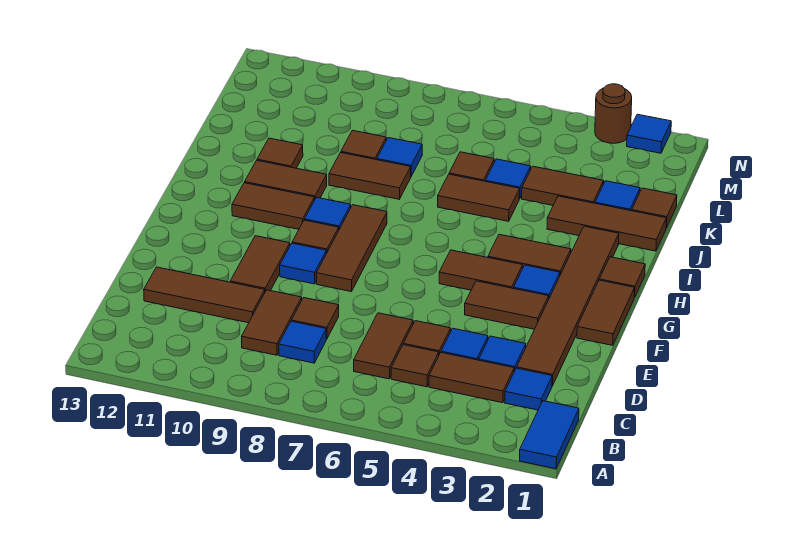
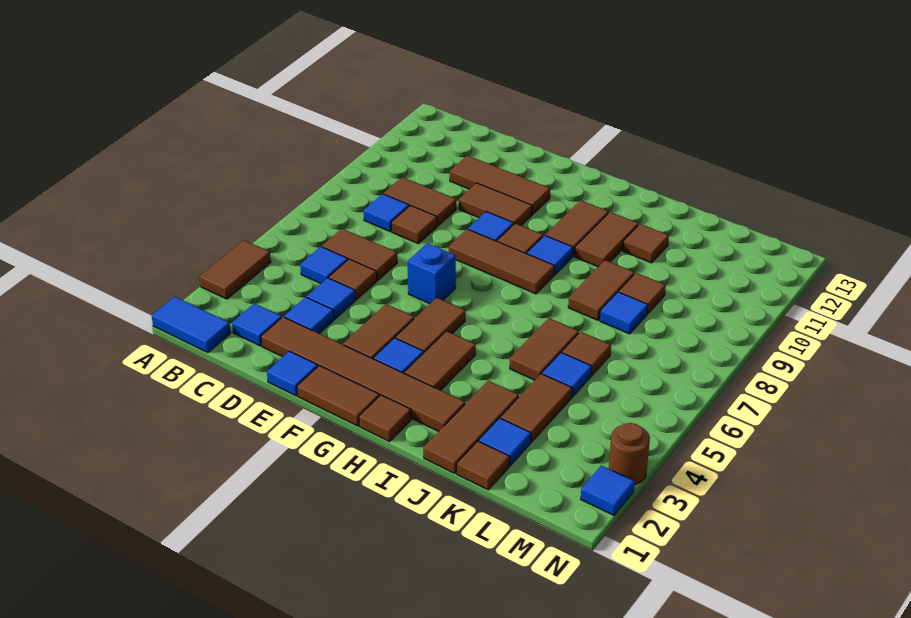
brown tile C3:C4 level 1 -> brown tile A3:A4 level 1
brown tile C5 level 1 -> blue tile C5 level 1
brown tile D10:D12 level 1 -> brown tile D11:F11 level 1
none -> blue tile E1 level 1
none -> blue brick F6 level 1

